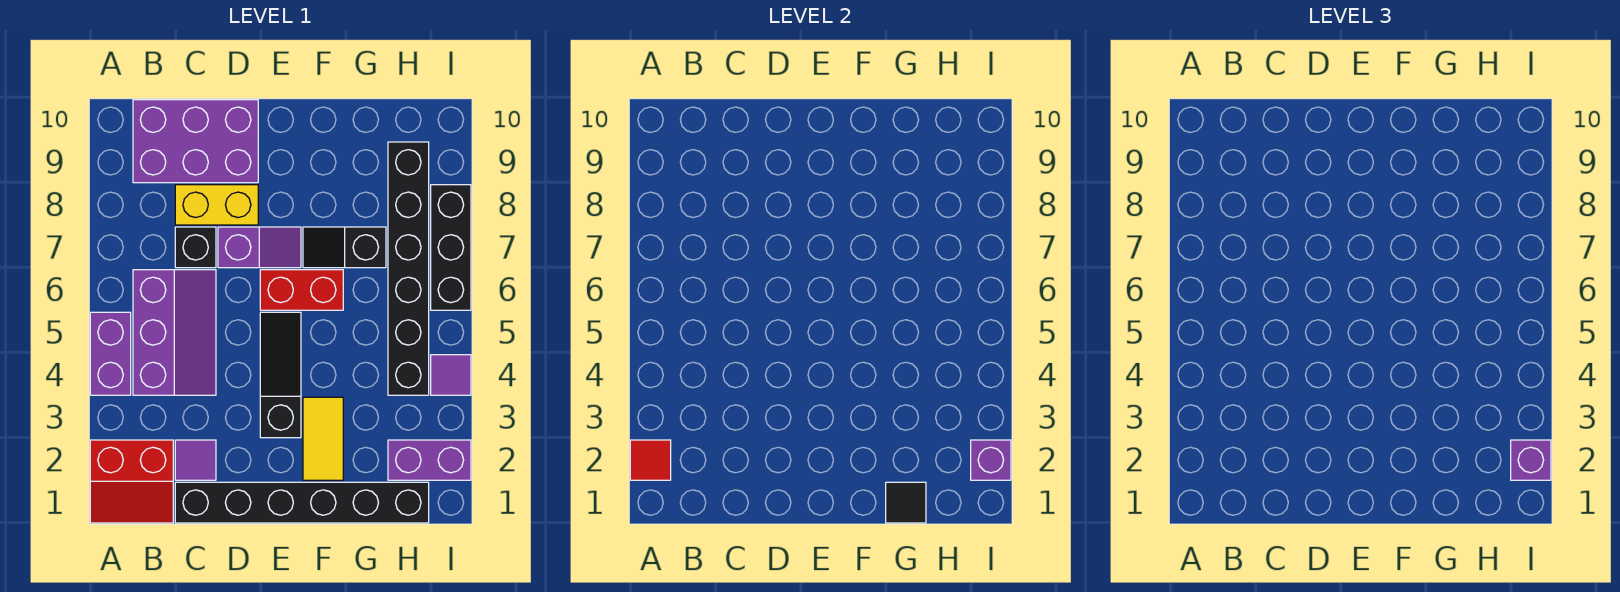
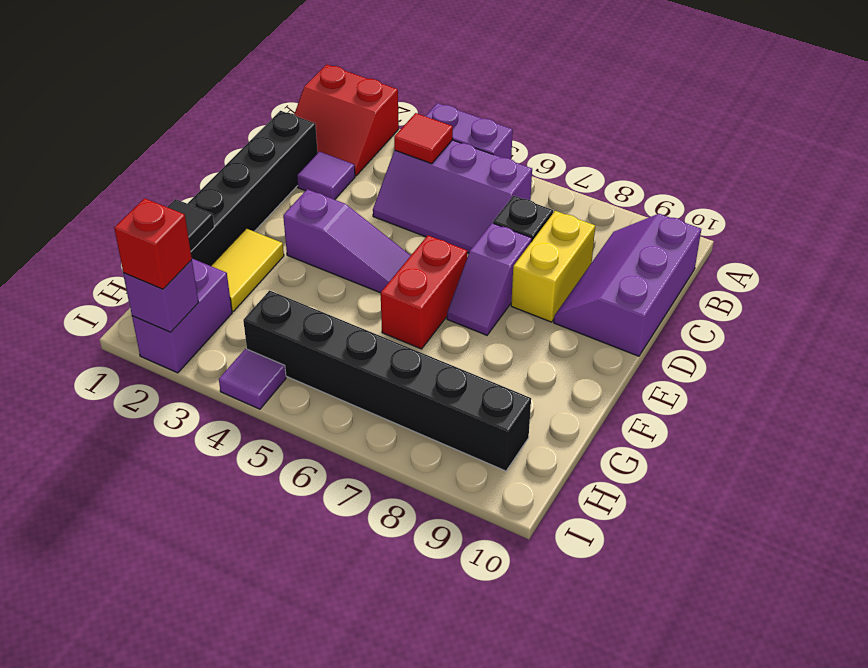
red slope A1:B2 level 1 top 2 -> red slope A1:B2 level 1 top A
red tile A2 level 2 -> red tile B4 level 2
purple brick B9:D10 level 1 -> purple slope B9:D10 level 1 top 10
black slope E3:E5 level 1 top 3 -> purple slope E3:E5 level 1 top 3
yellow tile F2:F3 level 1 -> yellow tile F2:G2 level 1
black slope F7:G7 level 1 top G -> none
purple brick I2 level 3 -> red brick I2 level 3
black brick I6:I8 level 1 -> none

